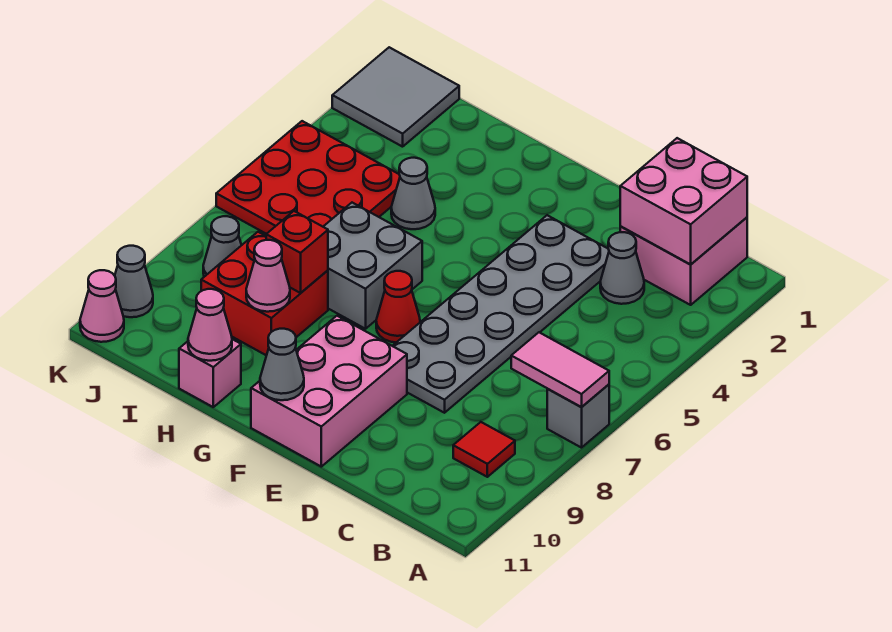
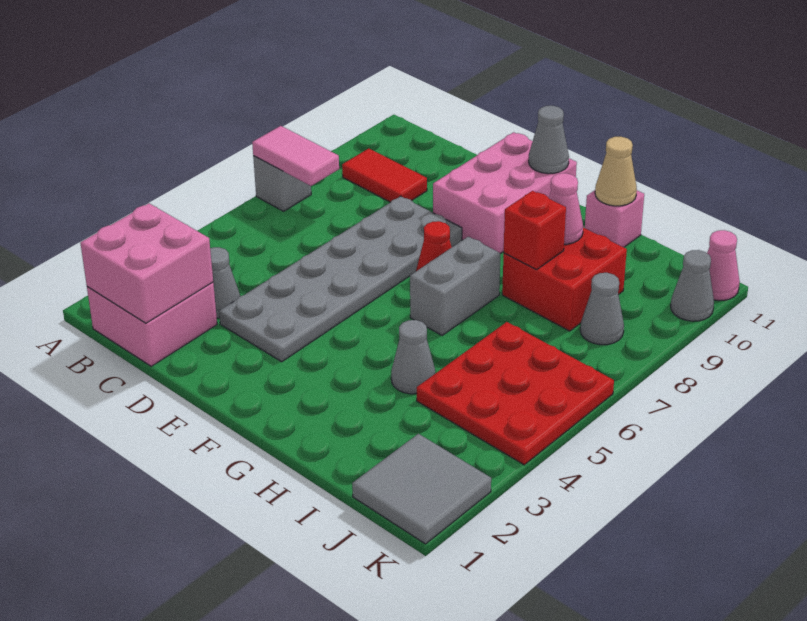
red tile B9 level 1 -> red tile B9:C9 level 1
grey brick G6:H7 level 1 -> grey brick G6:G7 level 1
pink cone H11 level 2 -> tan cone H11 level 2

